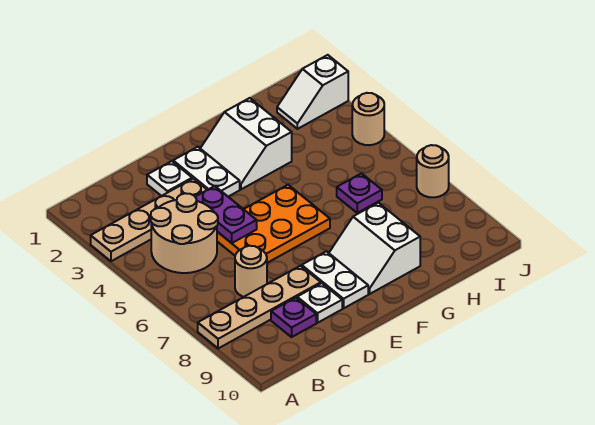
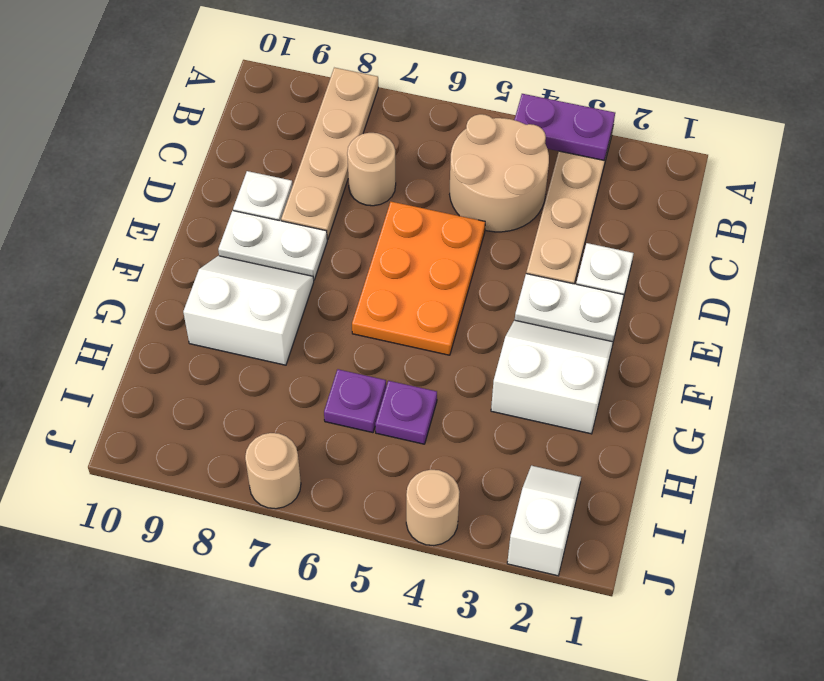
purple plate C9 level 1 -> purple plate H5 level 1
purple plate D4:D5 level 2 -> purple plate A3:A4 level 2

